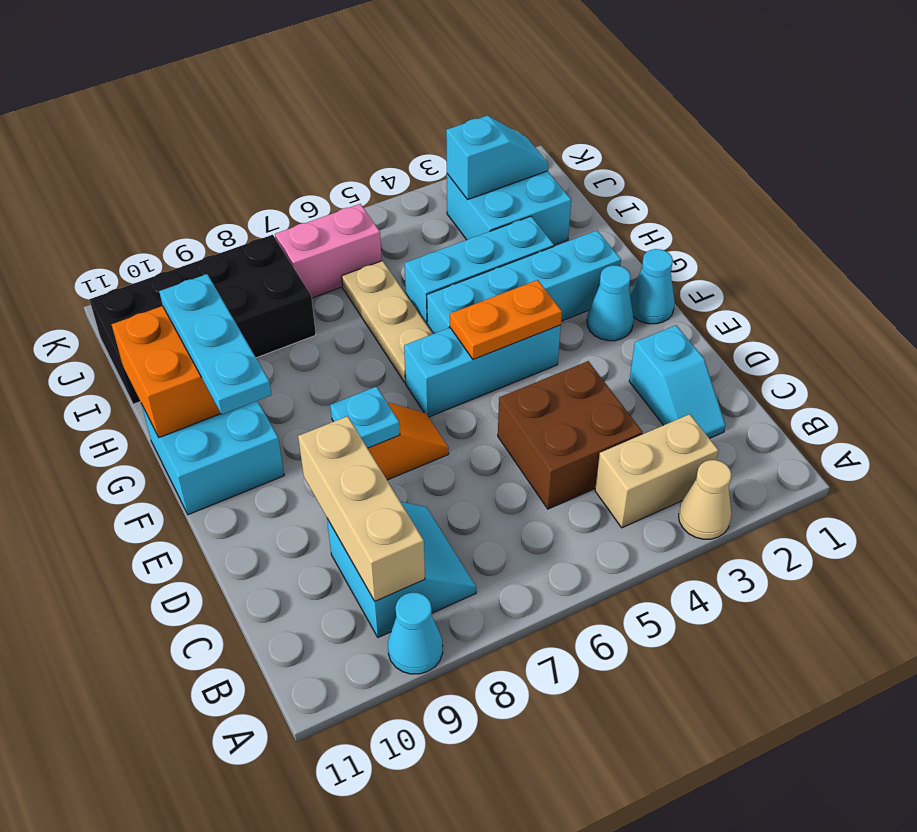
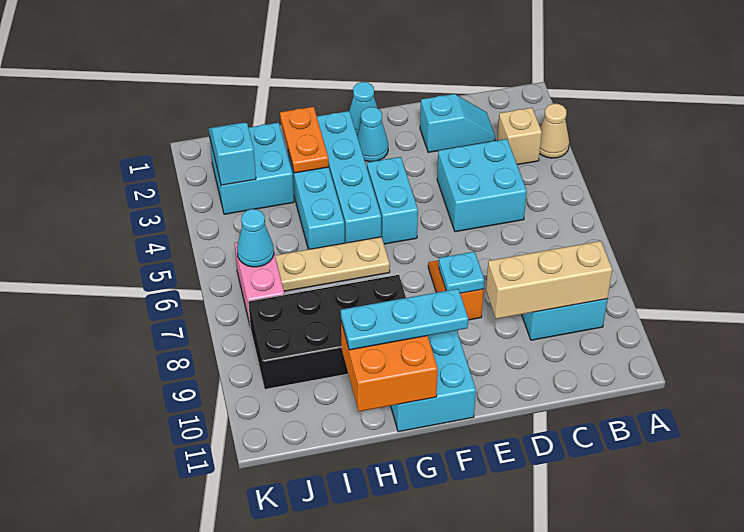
cyan cone A9 level 1 -> cyan cone J6 level 2
tan brick B3:B4 level 1 -> tan brick B3 level 1
brown brick C4:D5 level 1 -> cyan brick C4:D5 level 1
cyan brick F4:F6 level 1 -> cyan brick F4:F5 level 1
orange plate F4:F5 level 2 -> orange plate H2:H3 level 2
black brick I8:J11 level 1 -> black brick G8:J9 level 1

